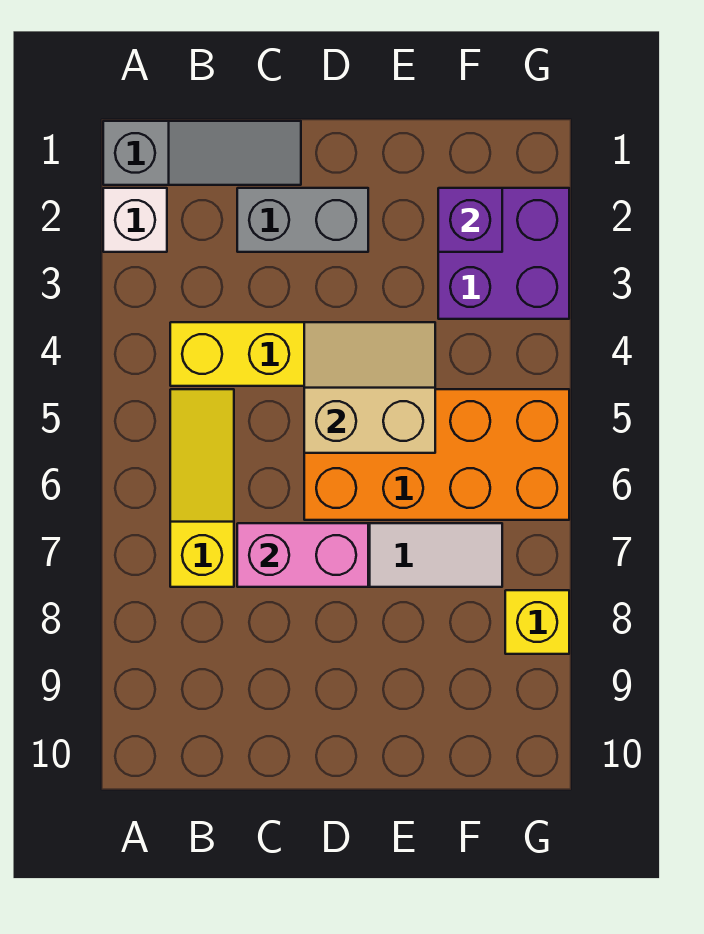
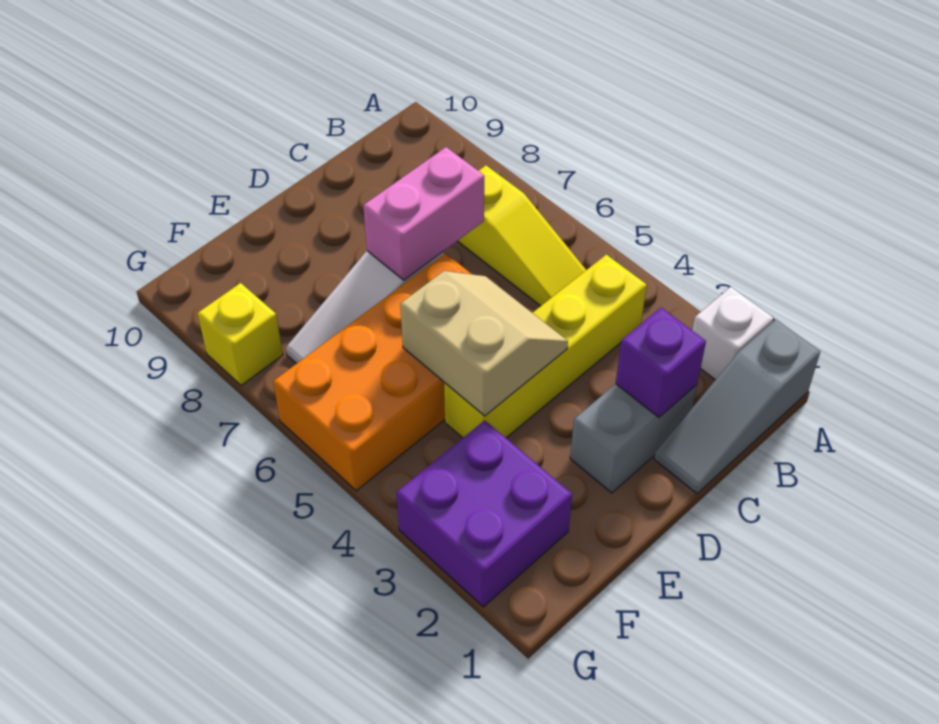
tan slope D4:E5 level 2 top 5 -> tan slope D4:E5 level 2 top E
purple brick F2 level 2 -> purple brick C2 level 2

